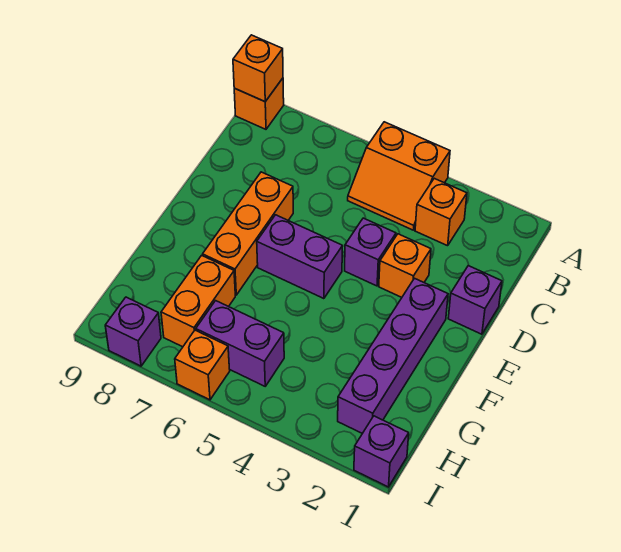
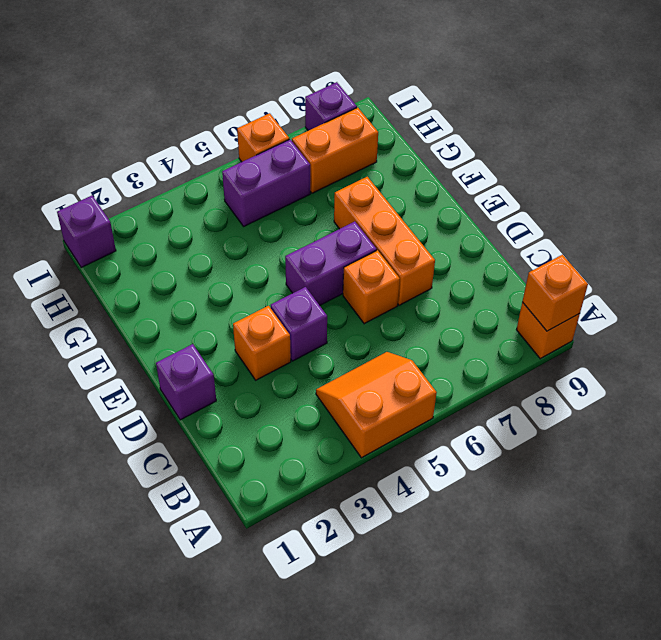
orange brick B3 level 1 -> orange brick D6 level 1
purple brick E2:H2 level 1 -> none
orange brick G7:H7 level 1 -> orange brick H7:H8 level 1

